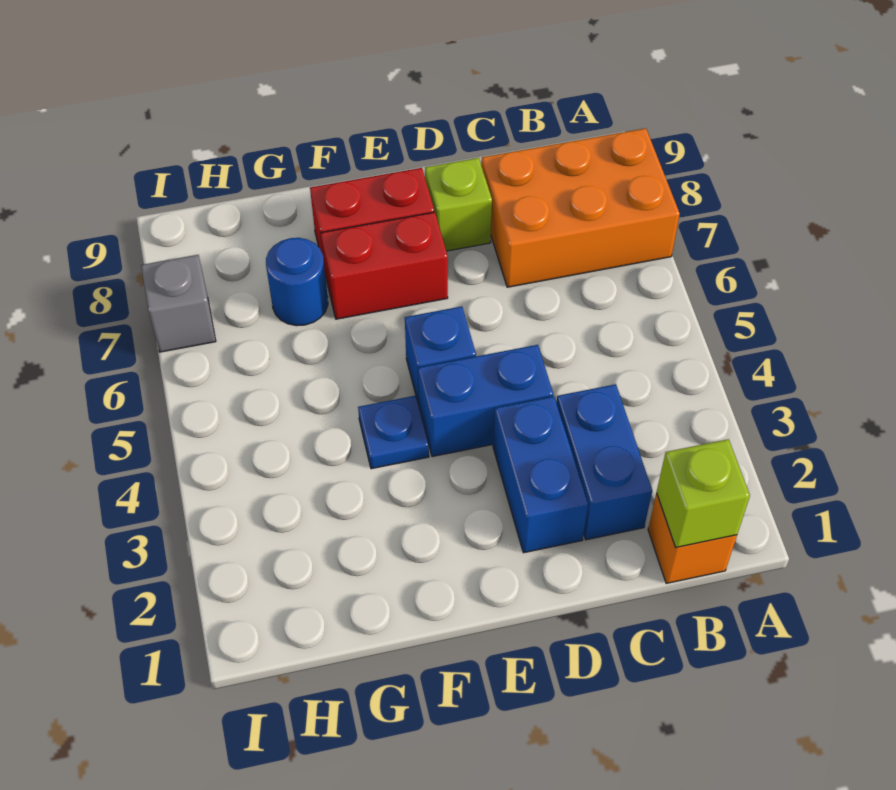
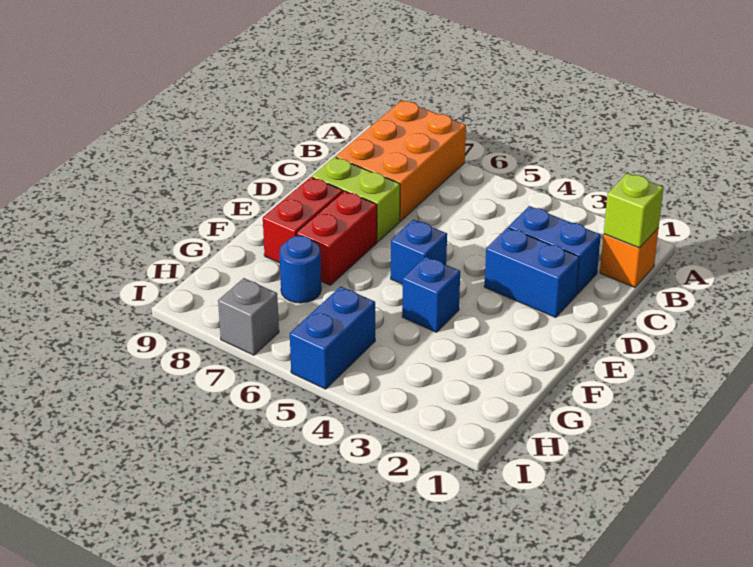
blue brick D4:E4 level 1 -> blue brick H5:I5 level 1
lime brick D8 level 1 -> lime brick D7:D8 level 1
blue plate F4 level 1 -> blue brick F4 level 1

